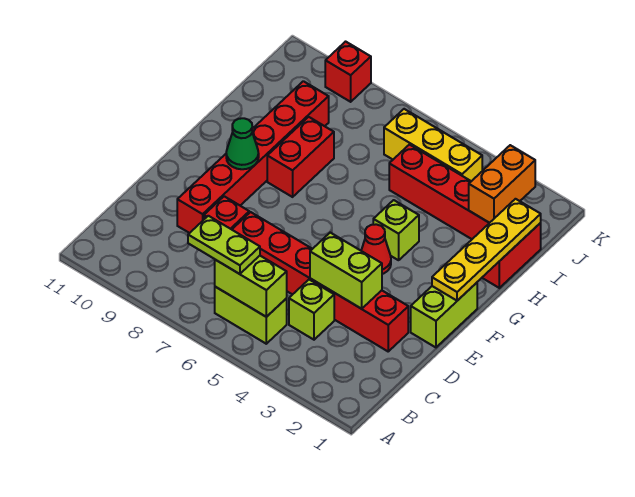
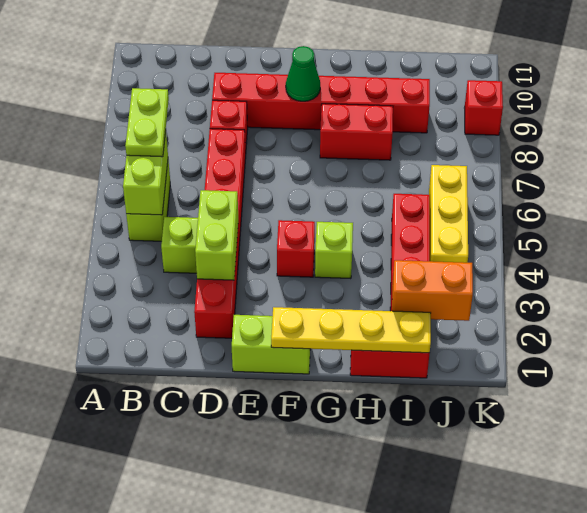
red cone F4 level 1 -> red brick F4 level 1

